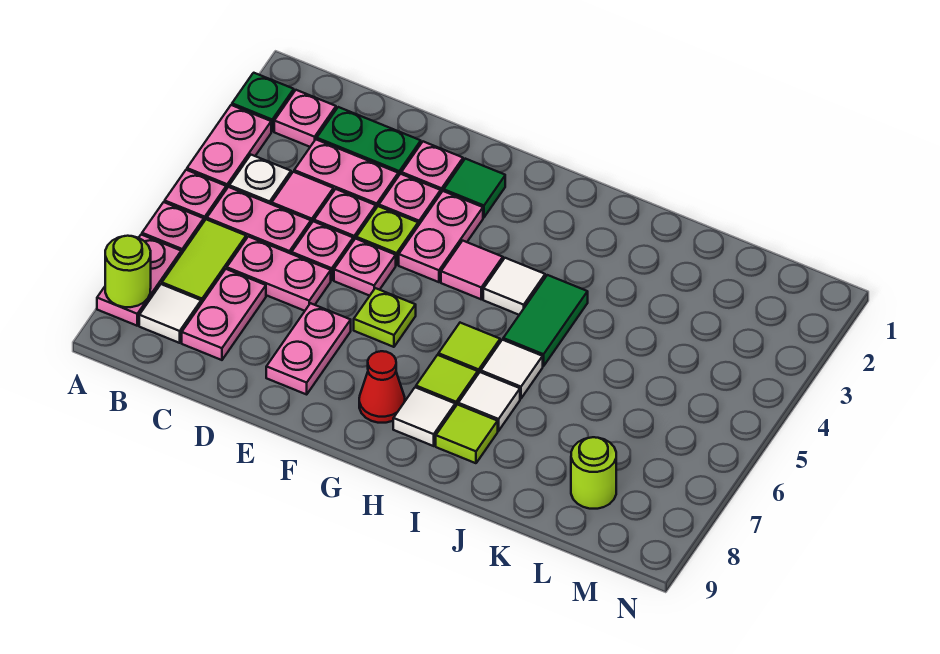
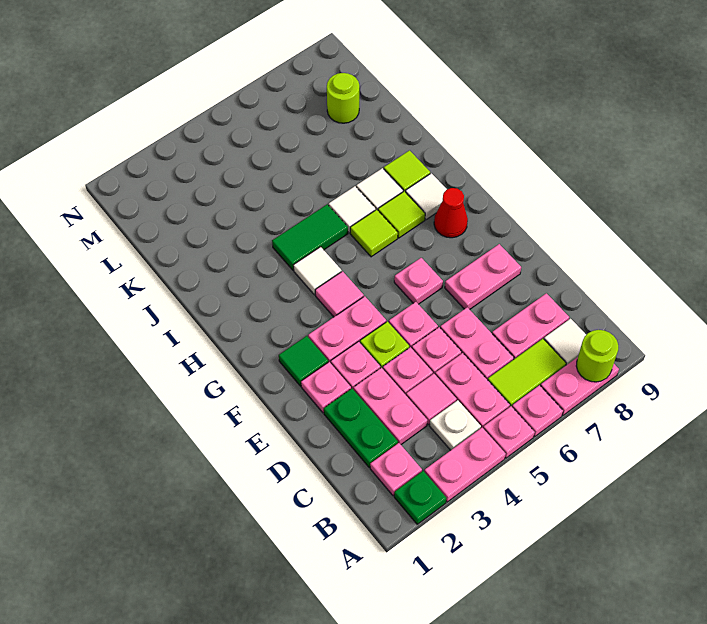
lime plate F6 level 1 -> pink plate F6 level 1

